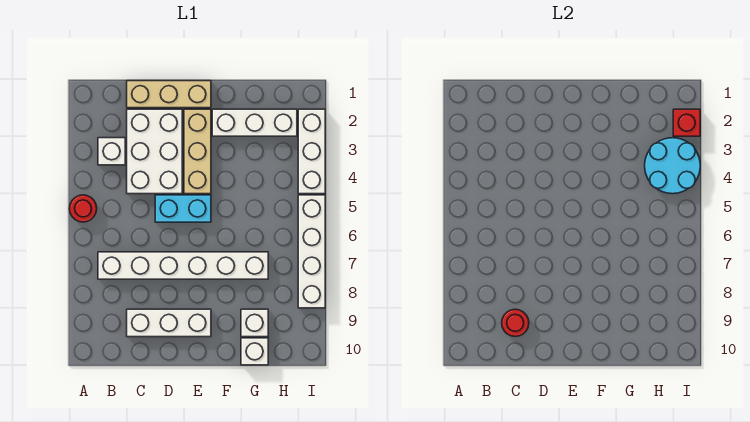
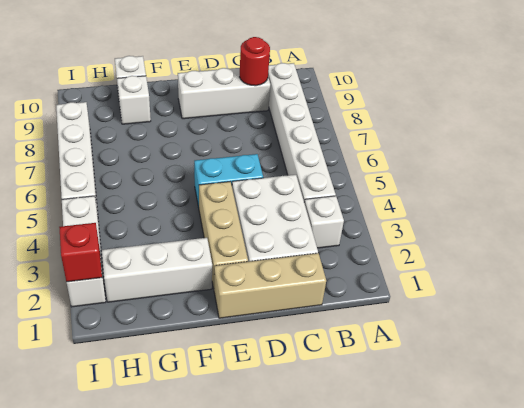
red round brick A5 level 1 -> none
white brick B7:G7 level 1 -> white brick B4:B9 level 1
cyan round brick H3:I4 level 2 -> none

